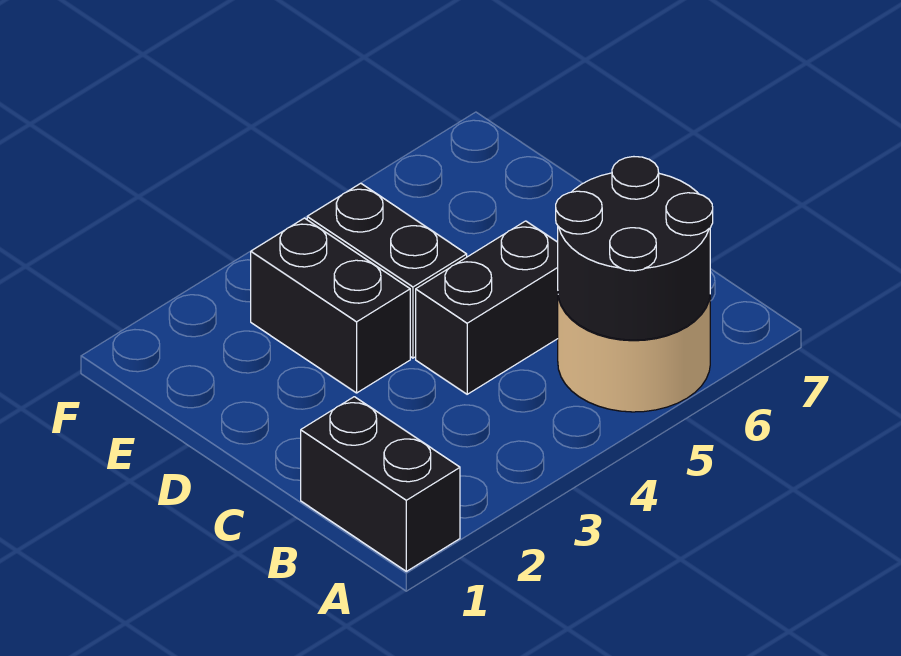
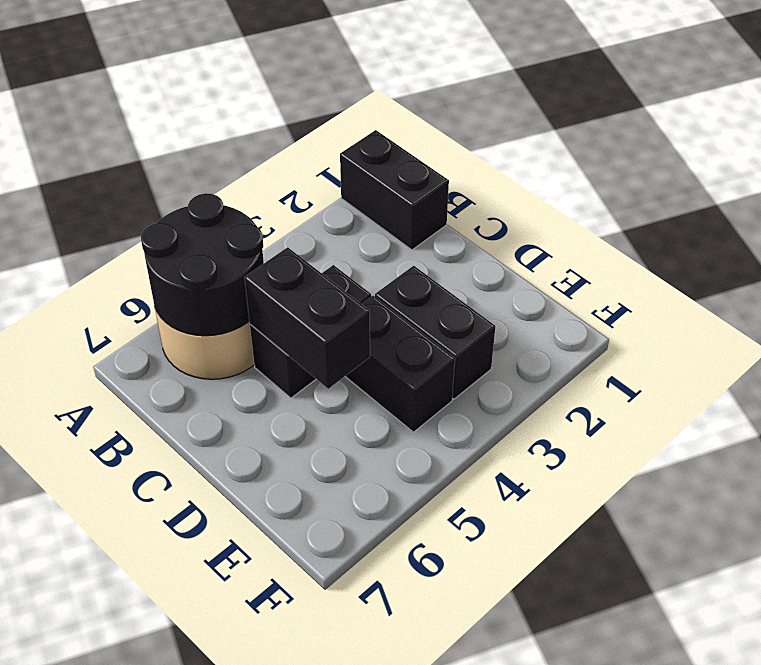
none -> black brick C5:D5 level 2

